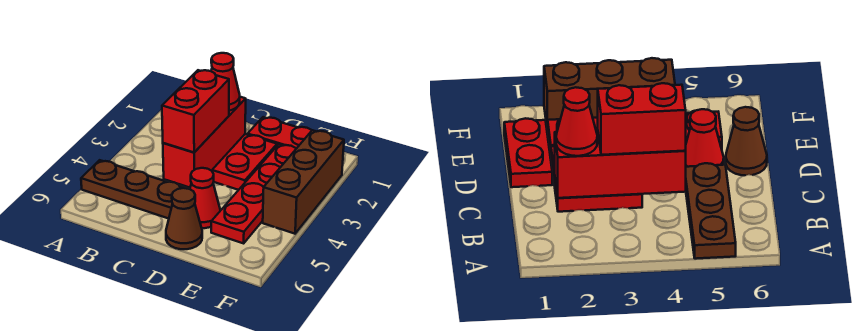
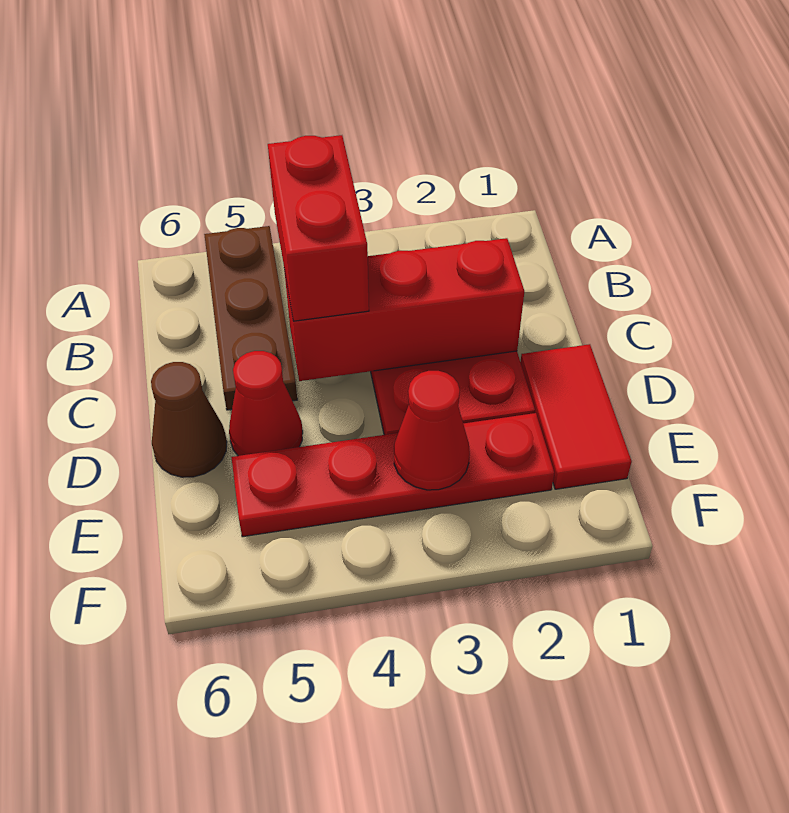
red cone C2 level 3 -> red cone E3 level 2
red brick C3:C4 level 3 -> red brick B4:C4 level 3
red plate D1:E1 level 1 -> red tile D1:E1 level 1
brown brick F2:F4 level 1 -> none

